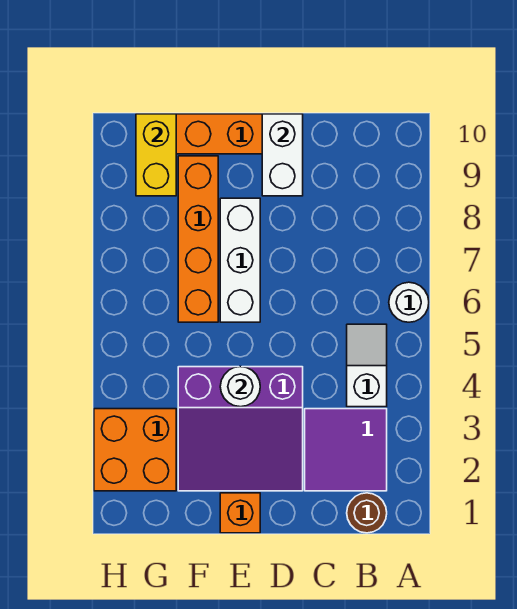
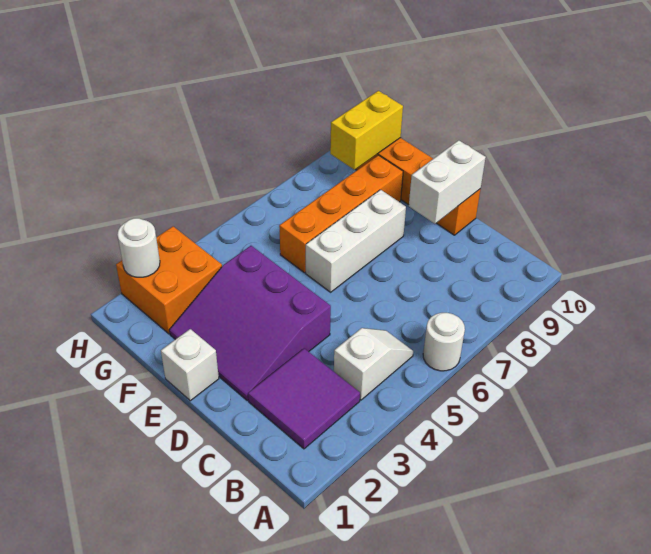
brown round brick B1 level 1 -> none
orange brick E1 level 1 -> white brick E1 level 1
white round brick E4 level 2 -> white round brick H2 level 2

